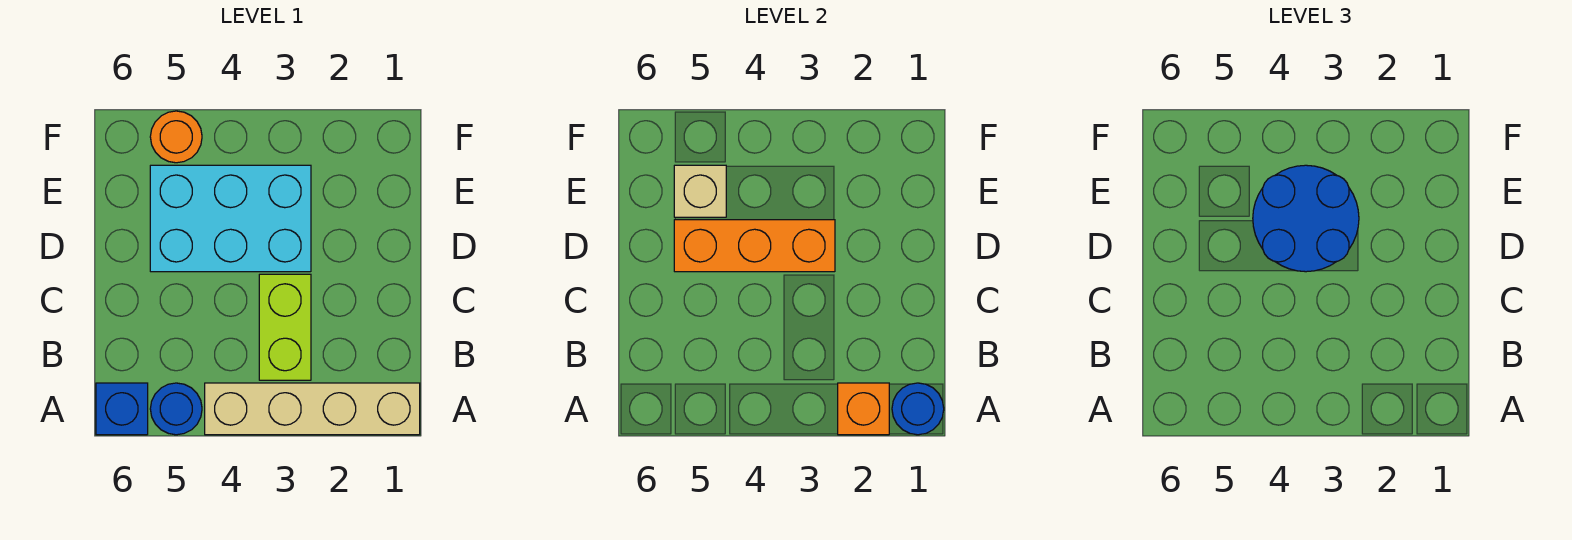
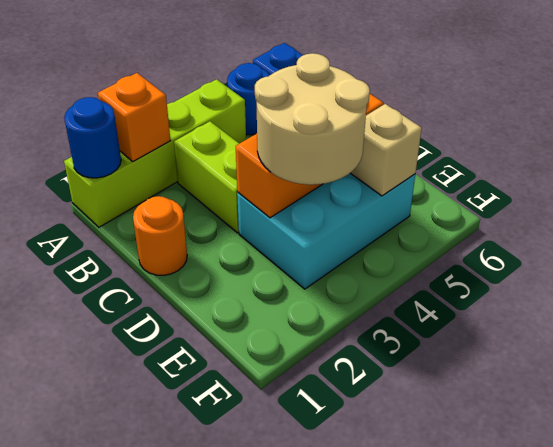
tan brick A1:A4 level 1 -> lime brick A1:A4 level 1
blue round brick D3:E4 level 3 -> tan round brick D3:E4 level 3
orange round brick F5 level 1 -> orange round brick C1 level 1

